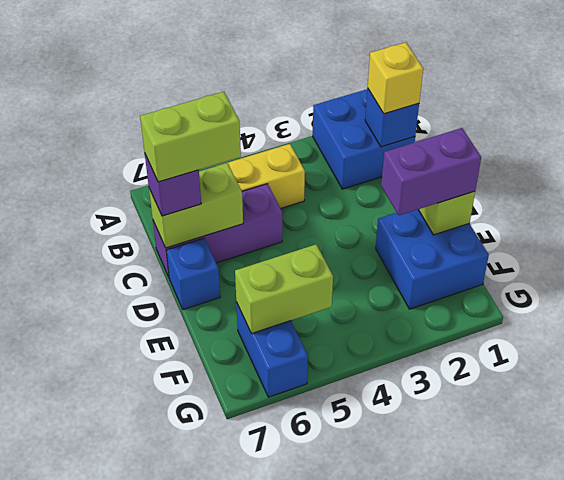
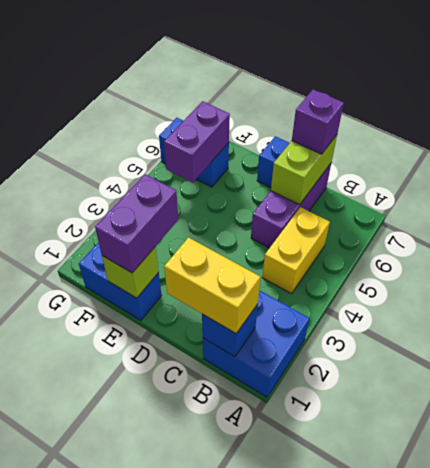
yellow brick B1 level 3 -> yellow brick B1:C1 level 3
lime brick C6:C7 level 4 -> none
blue brick E1:F2 level 1 -> blue brick E1:F1 level 1
lime brick F5:F6 level 2 -> purple brick F5:F6 level 2

